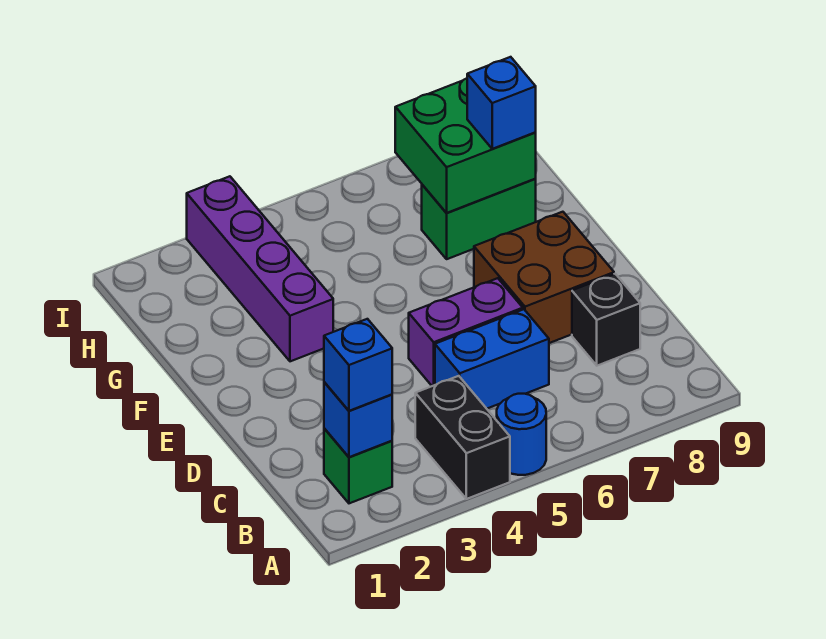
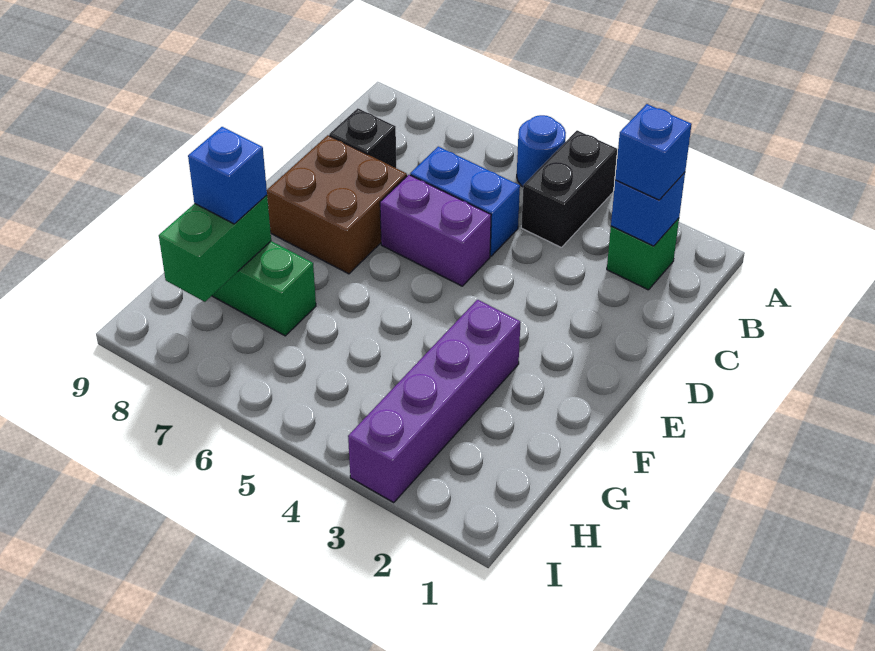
green brick G7:H8 level 2 -> green brick G8:H8 level 2

